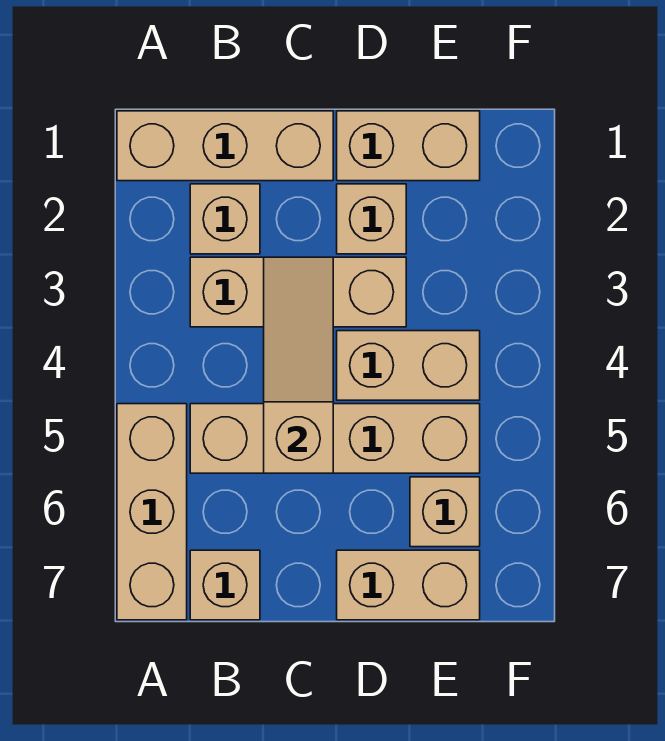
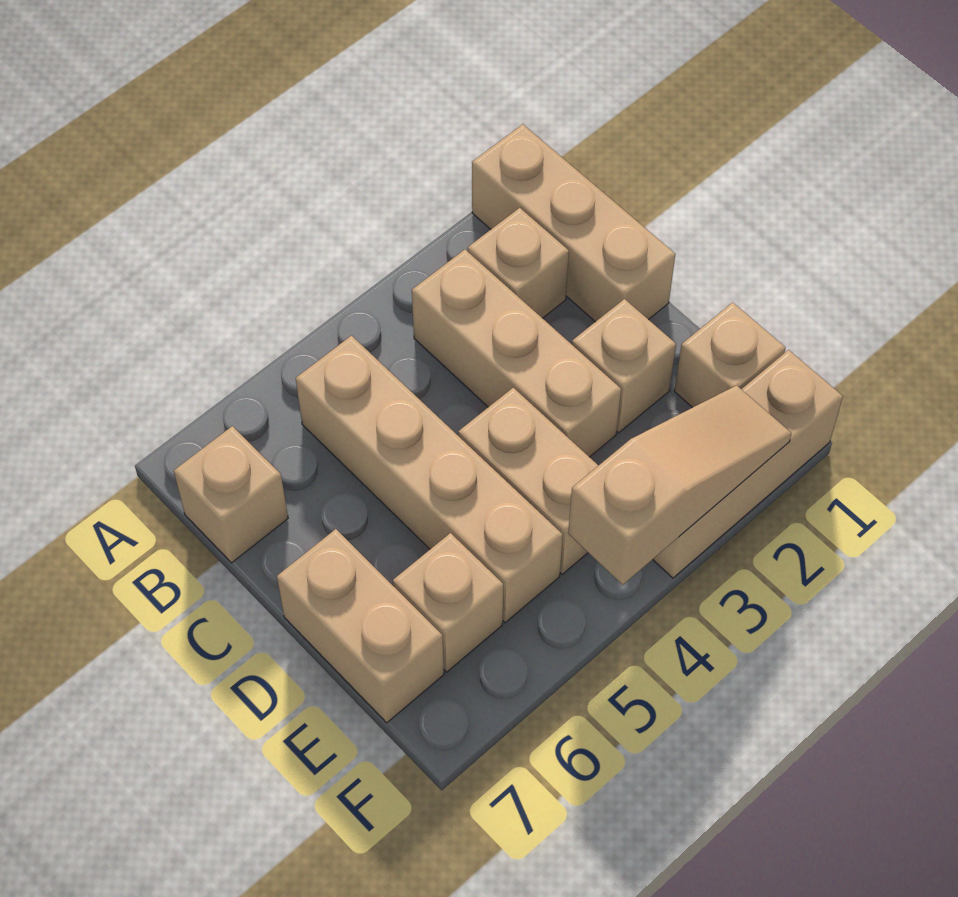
tan brick A5:A7 level 1 -> tan brick F1:F3 level 1
tan slope C3:C5 level 2 top 5 -> tan slope F2:F4 level 2 top 4
tan brick D1:E1 level 1 -> tan brick E1 level 1

